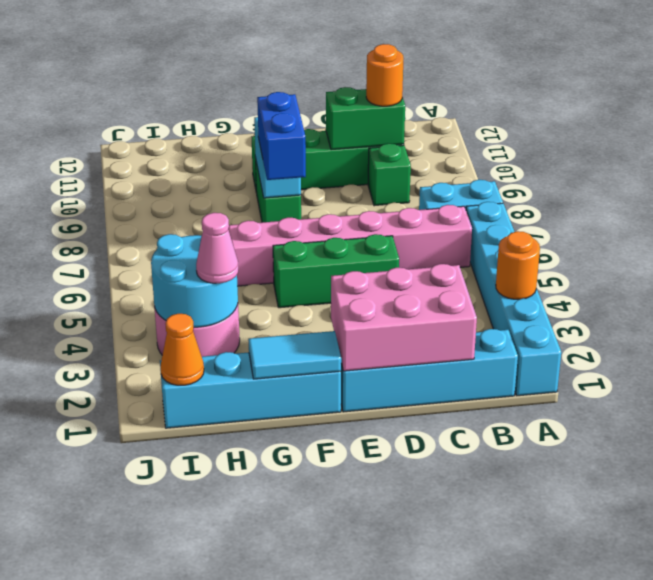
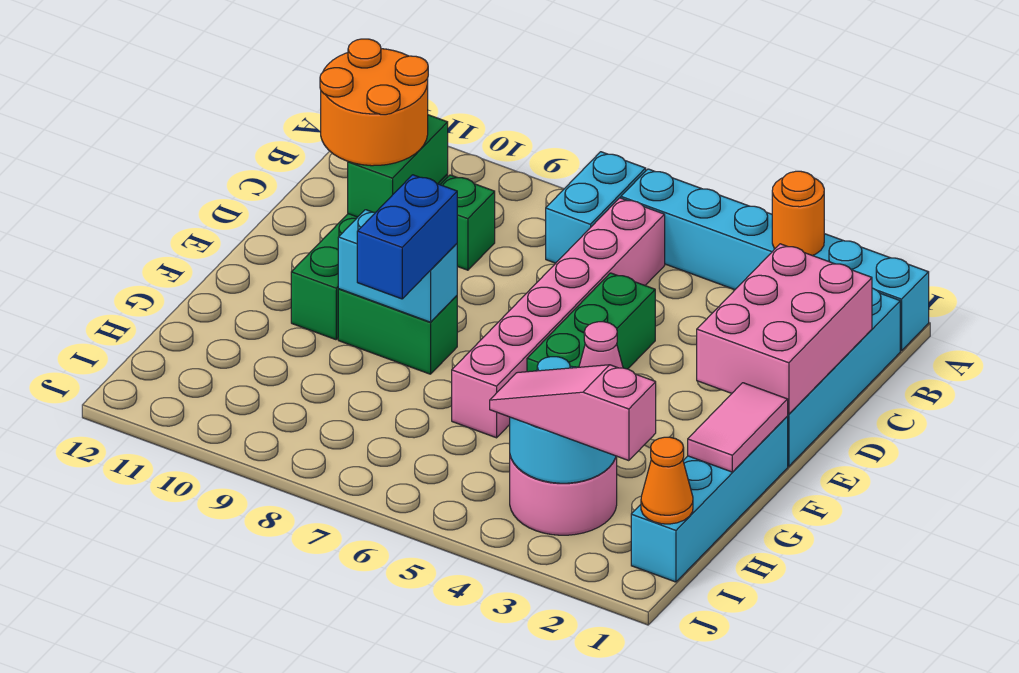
orange round brick C10 level 3 -> orange round brick C10:D11 level 3
cyan tile F1:G1 level 2 -> pink tile F1:G1 level 2
blue brick F7:F8 level 3 -> blue brick F8:G8 level 3
none -> pink slope I2:I4 level 3 top 2

